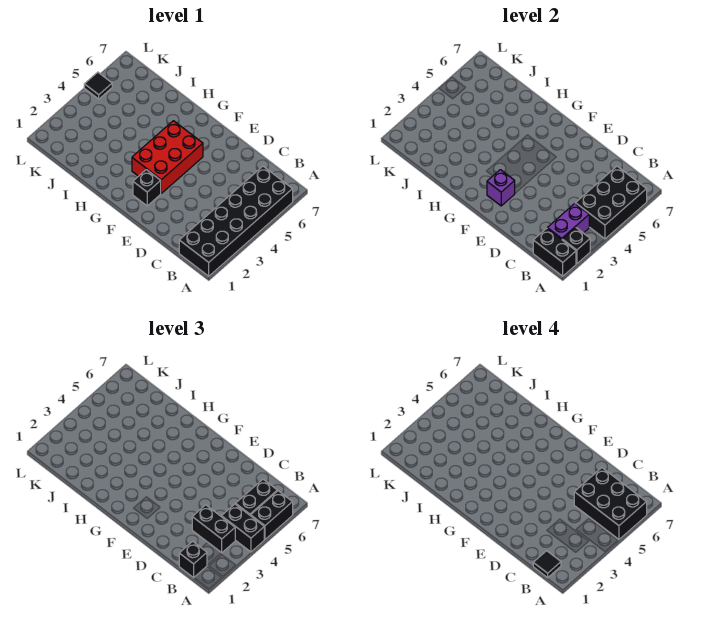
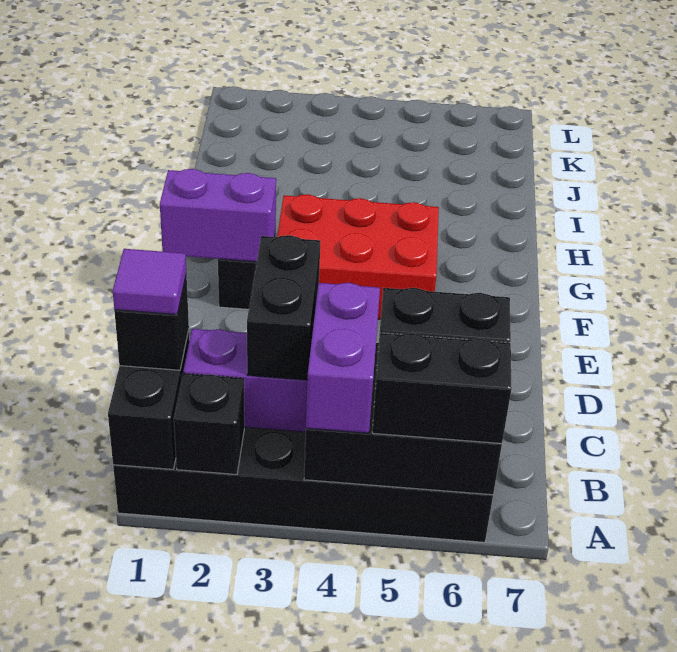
black brick A4:B4 level 3 -> purple brick A4:B4 level 3
black brick A5:C6 level 4 -> none
black tile B1 level 4 -> purple tile B1 level 4
purple brick F2 level 2 -> purple brick F1:F2 level 2
black tile L5 level 1 -> none

